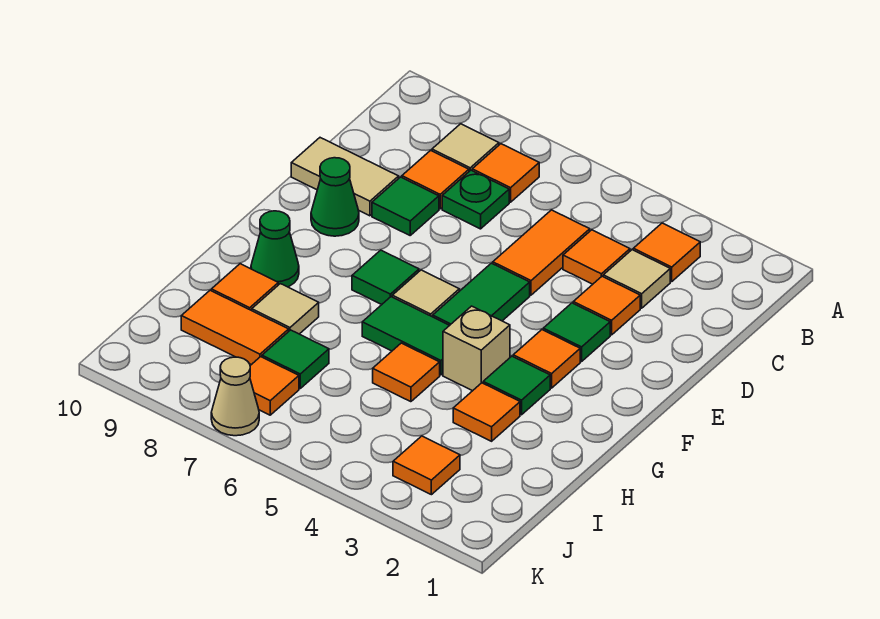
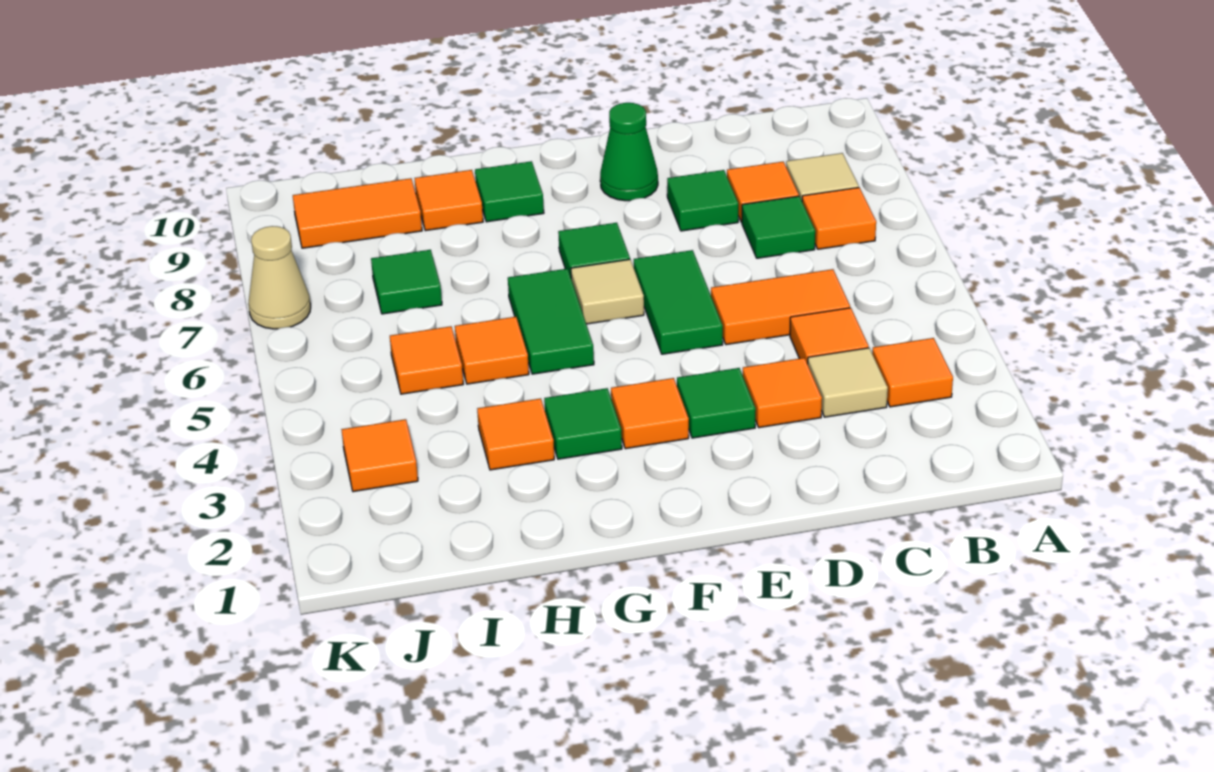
green plate C7 level 1 -> green tile C7 level 1
tan tile D9:D10 level 1 -> none
green tile E5:F5 level 1 -> green tile E5:E6 level 1
tan brick G4 level 1 -> none
green cone G9 level 1 -> green tile G9 level 1
tan tile H8 level 1 -> none
orange tile I8:I9 level 1 -> orange tile I9:J9 level 1
orange tile J7 level 1 -> orange tile I5 level 1

